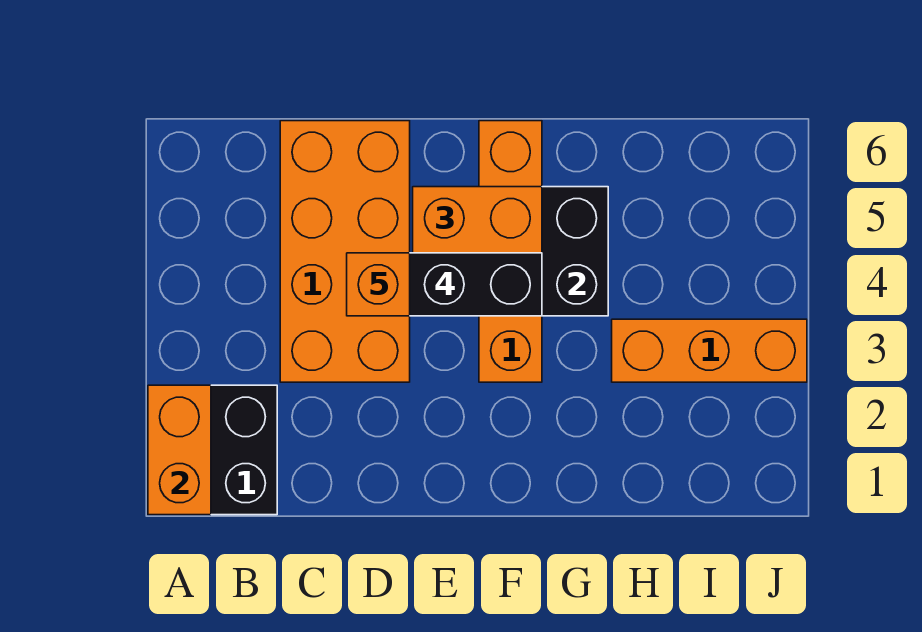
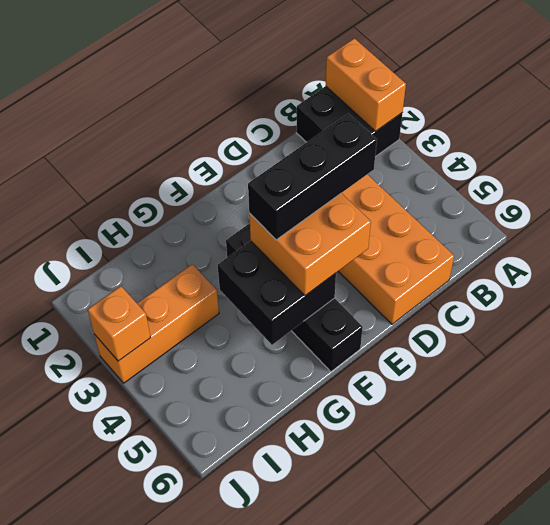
orange brick D4 level 5 -> orange brick J3 level 2
orange brick F3:F6 level 1 -> black brick F3:F6 level 1

